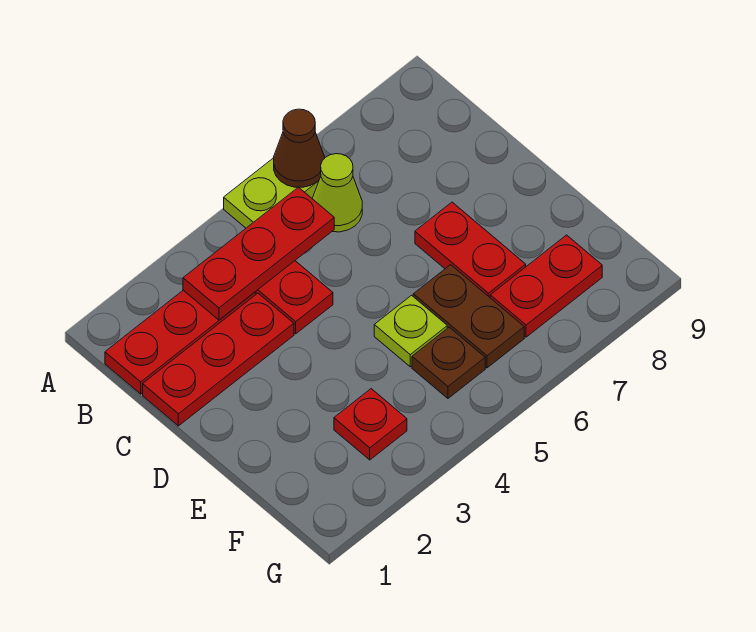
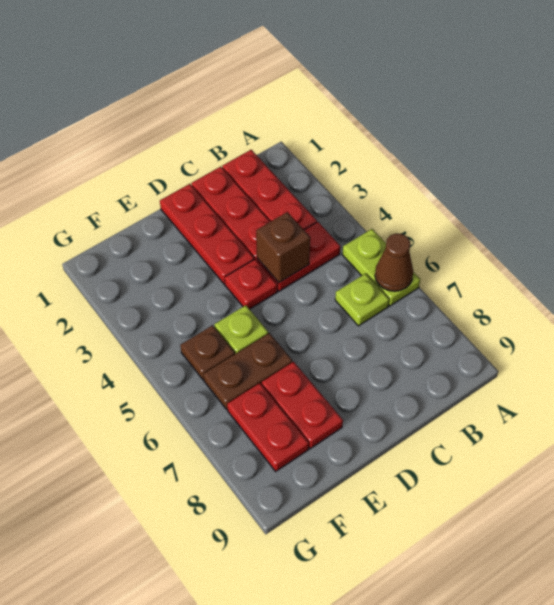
red plate B3:B5 level 2 -> red plate D1:D3 level 1
lime cone B6 level 1 -> lime plate B6 level 1
none -> brown brick C4 level 2
red plate D7:E7 level 1 -> red plate E7:E8 level 1
red plate F3 level 1 -> red plate D4 level 1

